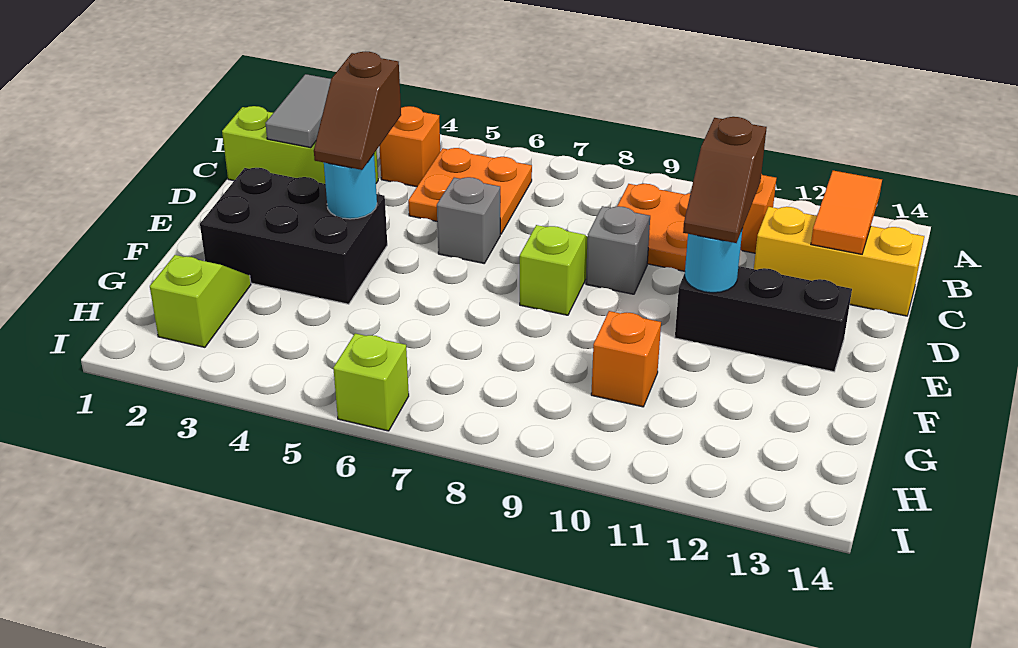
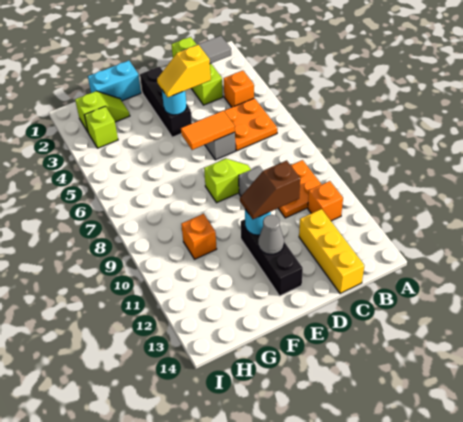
orange tile B13:C13 level 2 -> orange tile D6:E6 level 2
brown slope D4:E4 level 3 top D -> yellow slope D4:E4 level 3 top D
black brick E2:F4 level 1 -> black brick E2:E4 level 1
none -> grey cone E12 level 2
none -> cyan brick F1:G1 level 1
lime brick I6 level 1 -> lime brick H3 level 1

